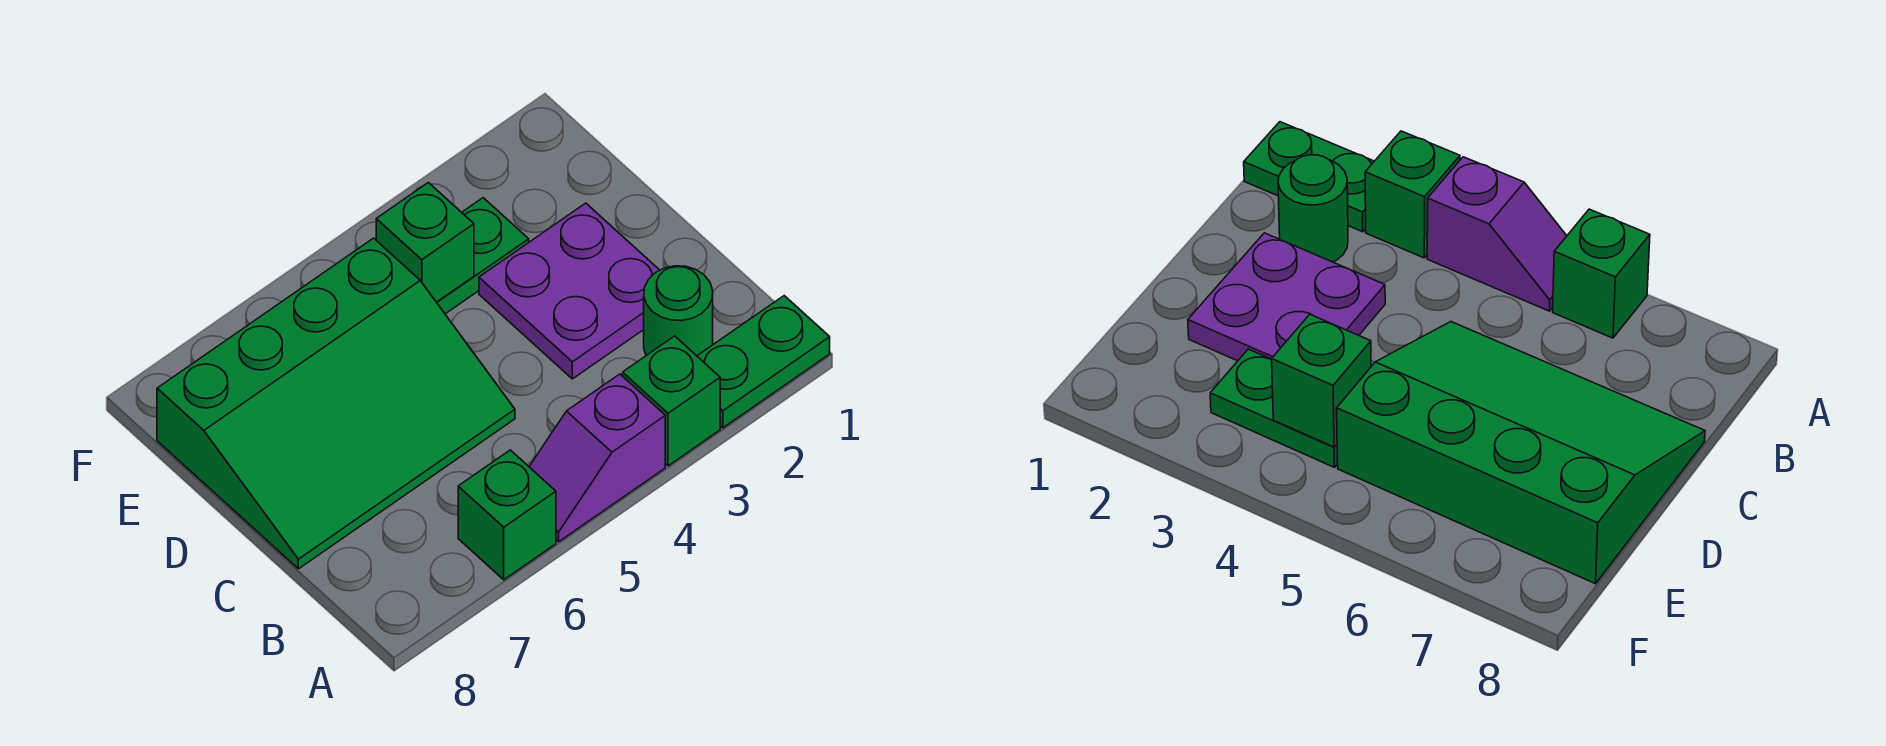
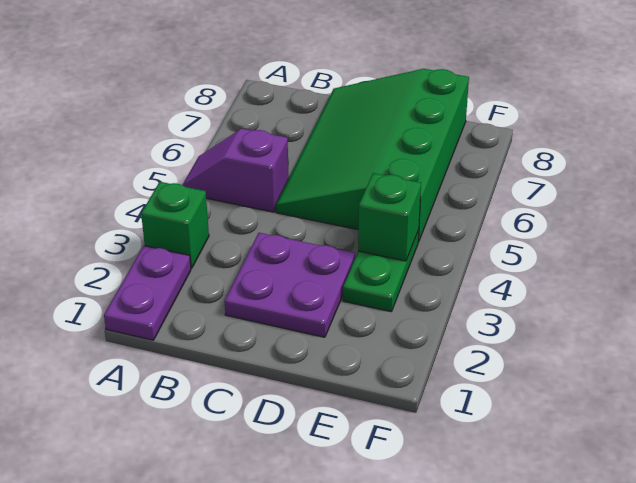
green plate A1:A2 level 1 -> purple plate A1:A2 level 1
purple slope A4:A5 level 1 top 4 -> purple slope A5:B5 level 1 top B
green brick A6 level 1 -> none
green round brick B2 level 1 -> none

